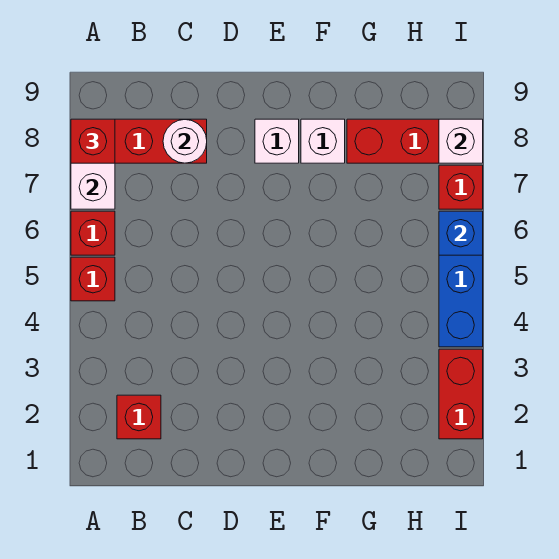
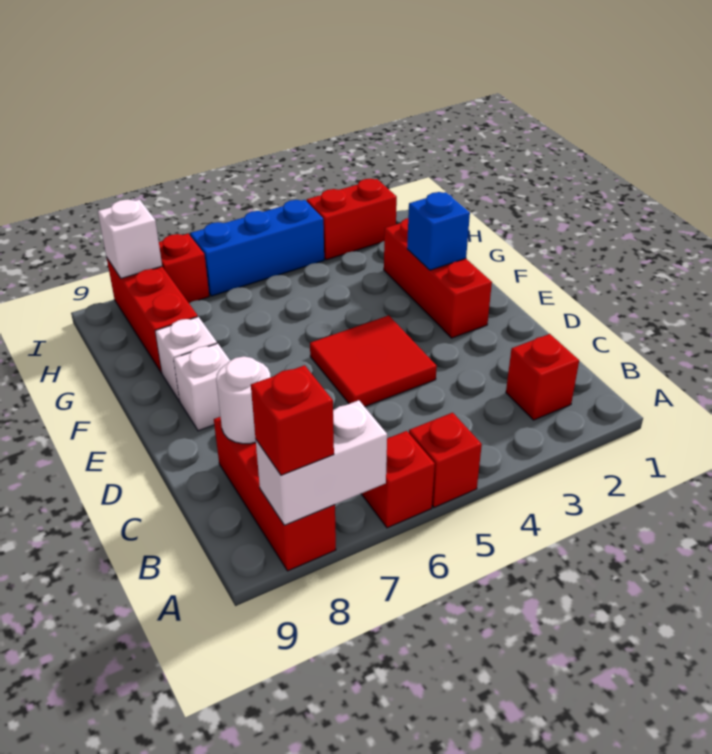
none -> red tile D4:E5 level 1
none -> red brick E2:G2 level 1
blue brick I6 level 2 -> blue brick F2 level 2

